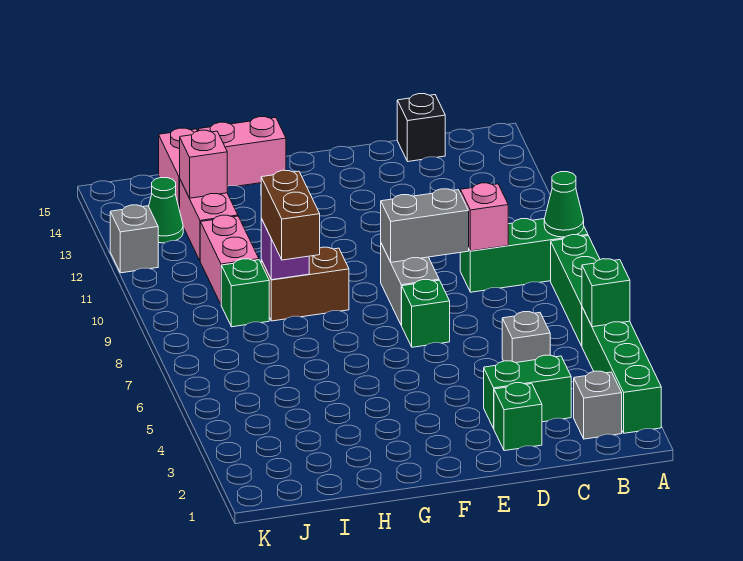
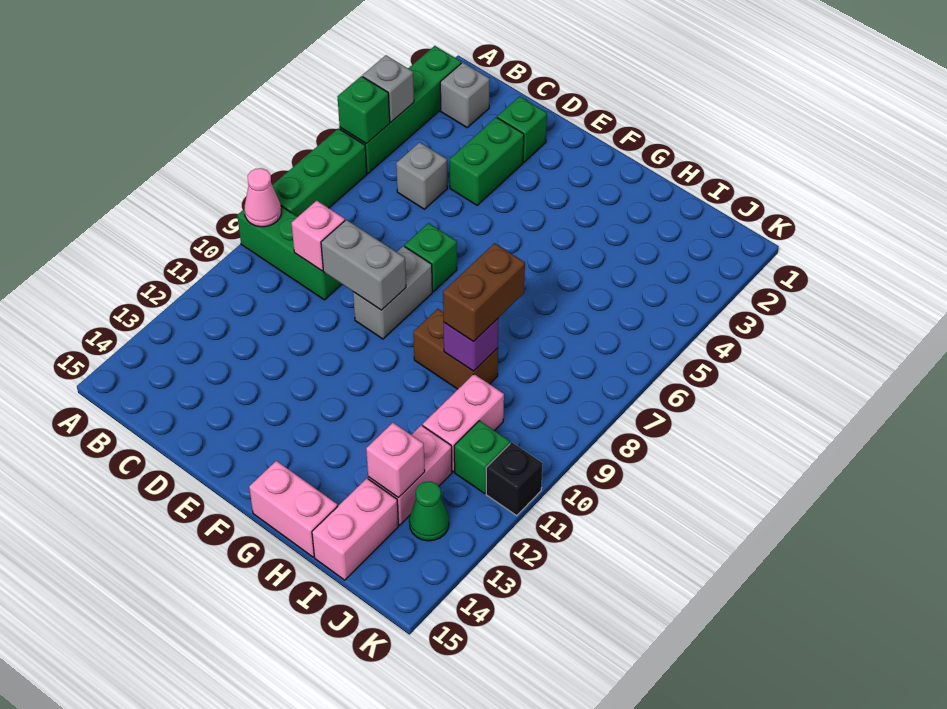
green cone A9 level 2 -> pink cone A9 level 2
green brick C3:D3 level 1 -> green brick D3:D4 level 1
black brick C15 level 1 -> black brick K11 level 1
green brick I9 level 1 -> green brick J11 level 1
grey brick K12 level 1 -> grey brick A4 level 2

